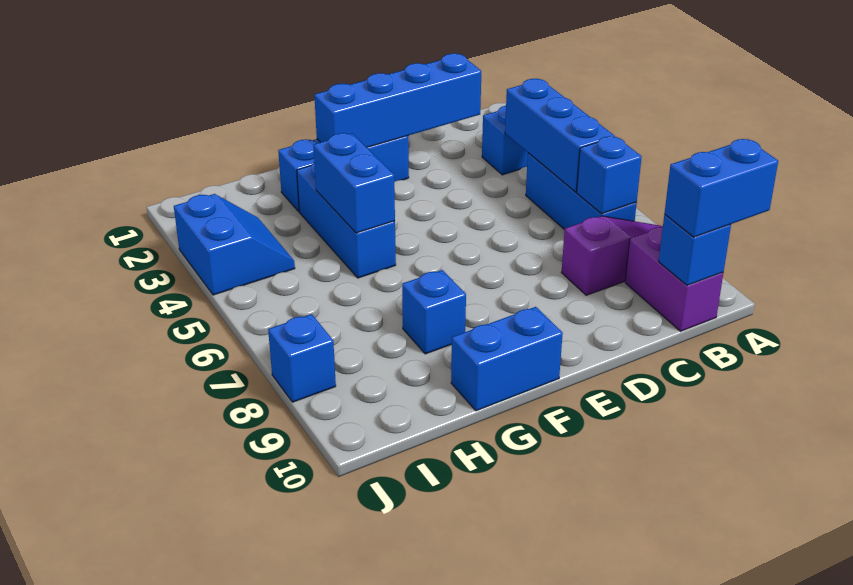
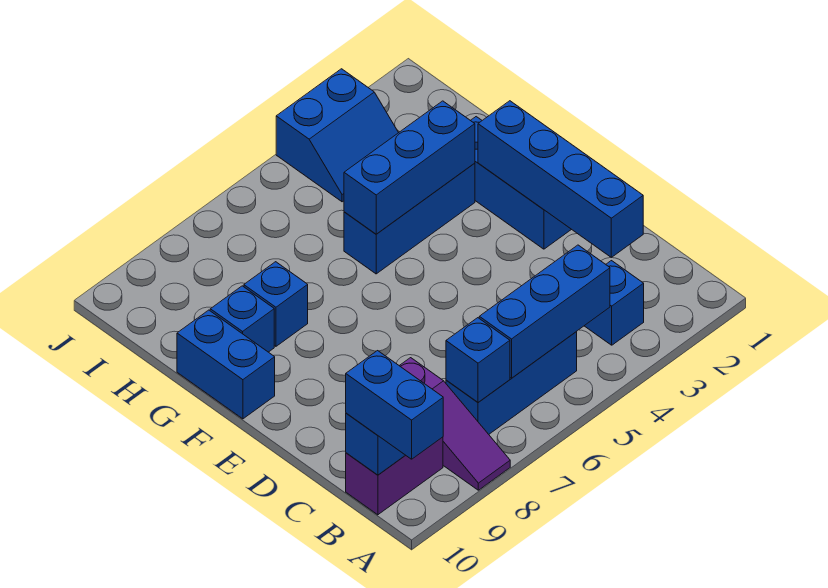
blue brick G4:G5 level 2 -> blue brick G3:G5 level 2
blue brick J8 level 1 -> blue brick G9 level 1

